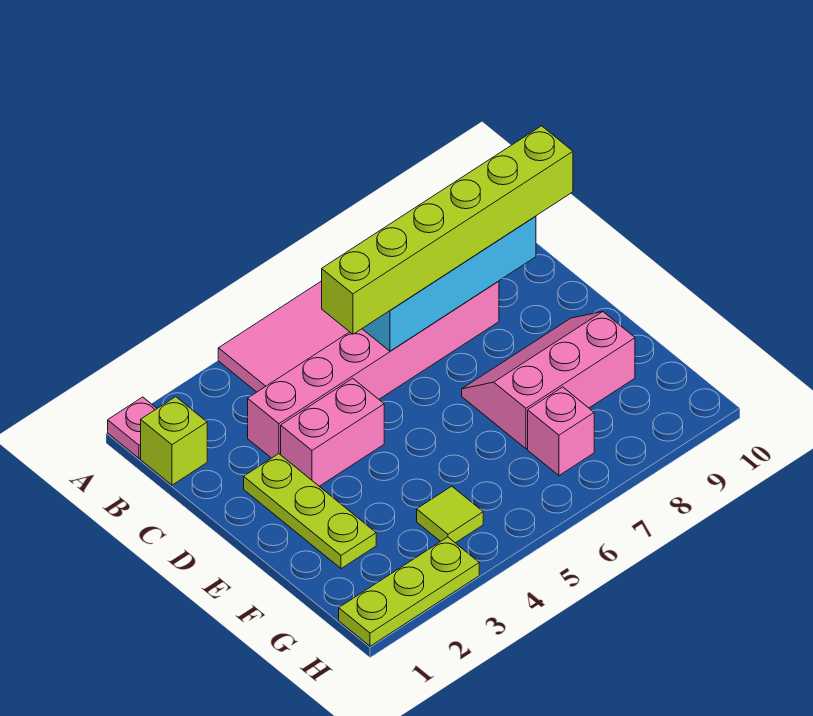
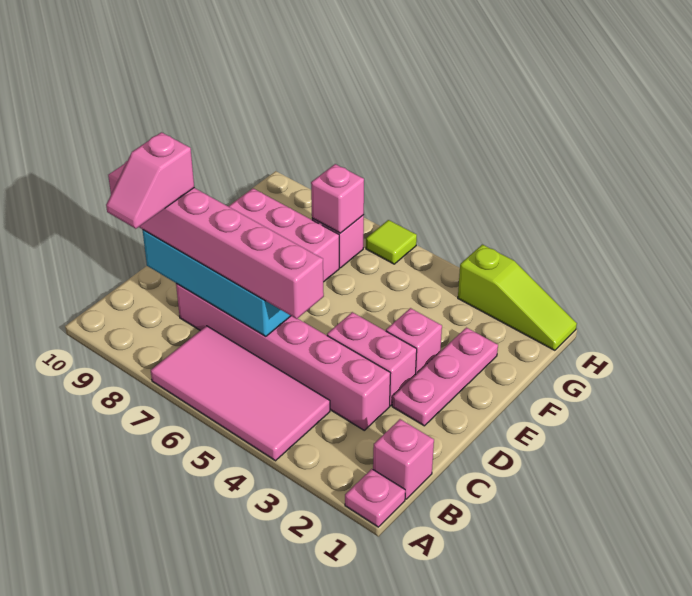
lime brick B1 level 1 -> pink brick B1 level 1
none -> pink slope B9:C9 level 4 top C
lime brick C5:C10 level 3 -> pink brick C5:C10 level 3
lime plate D2:F2 level 1 -> pink plate D2:F2 level 1
none -> pink brick E3 level 1
lime tile G4 level 1 -> lime tile H6 level 1
none -> pink brick G7 level 2
lime plate H1:H3 level 1 -> lime slope H1:H3 level 1 top 3

